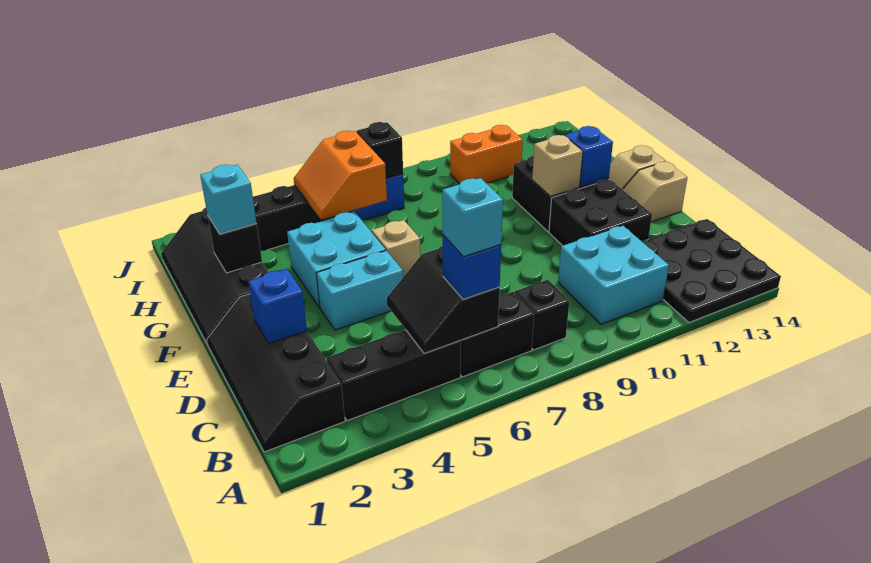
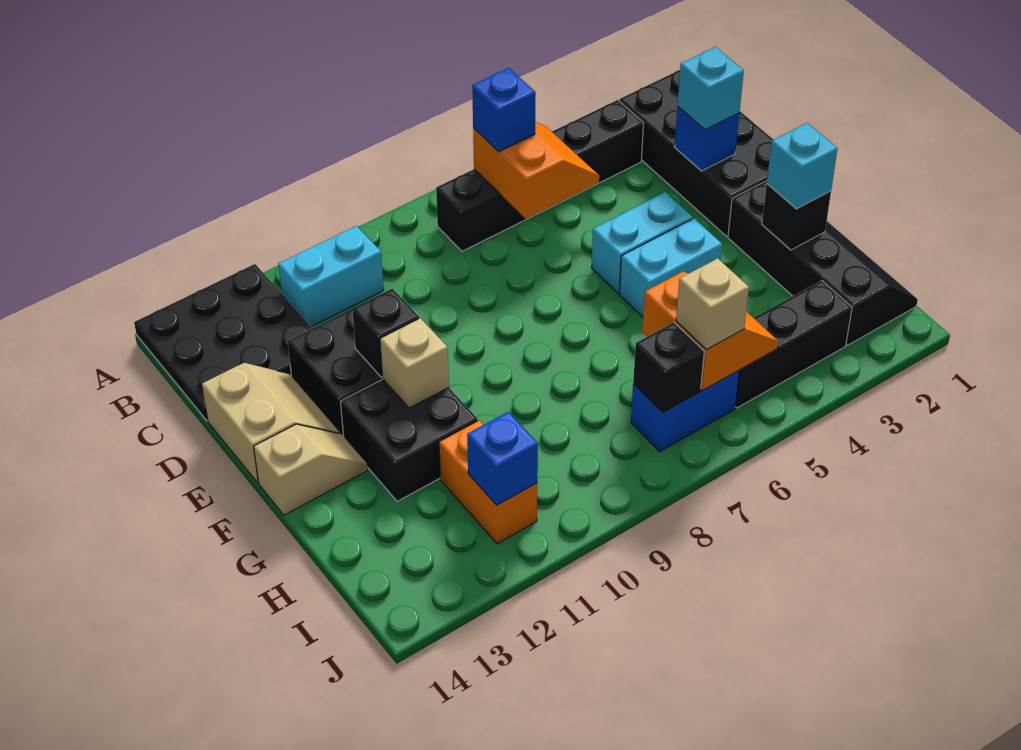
black slope B1:E2 level 1 top 2 -> black brick B1:E2 level 1
black slope B5:C6 level 2 top 6 -> orange slope B5:C6 level 2 top 6
cyan brick B6 level 4 -> cyan brick D2 level 3
black brick B8 level 1 -> black brick E11 level 2
cyan brick B10:C11 level 1 -> cyan brick B10:B11 level 1
tan slope E13:E14 level 1 top 14 -> tan slope D13:E14 level 1 top 14
cyan brick F4:G5 level 1 -> cyan brick F4:F5 level 1
tan brick F6 level 1 -> tan brick I6 level 3
blue brick F12 level 2 -> blue brick I11 level 2
orange brick I10:I11 level 1 -> orange brick H11:I11 level 1

